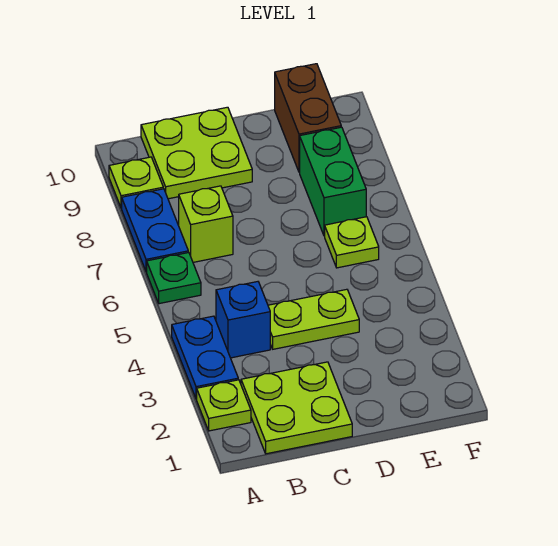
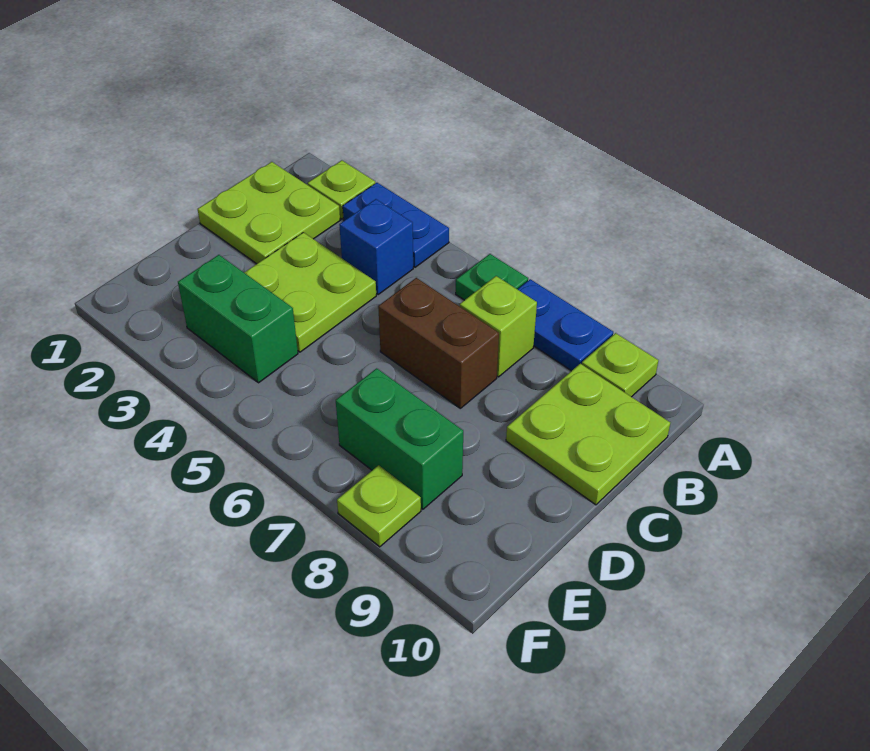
lime plate C4:D4 level 1 -> lime plate C3:D4 level 1
none -> green brick E3:E4 level 1
lime plate E6 level 1 -> lime plate F8 level 1
brown brick E9:E10 level 1 -> brown brick C6:C7 level 1

